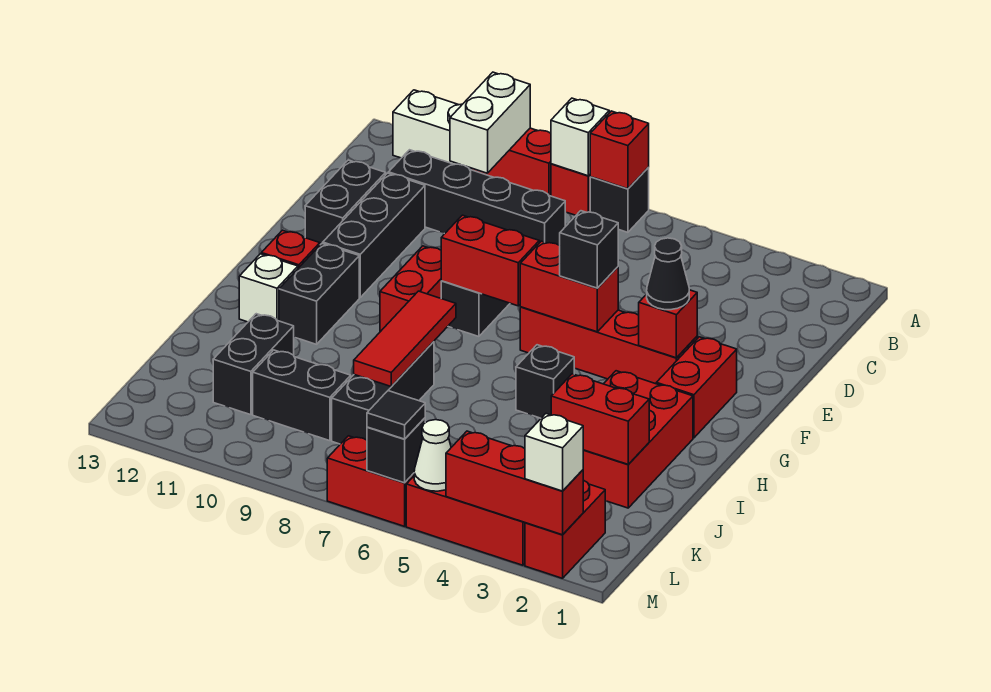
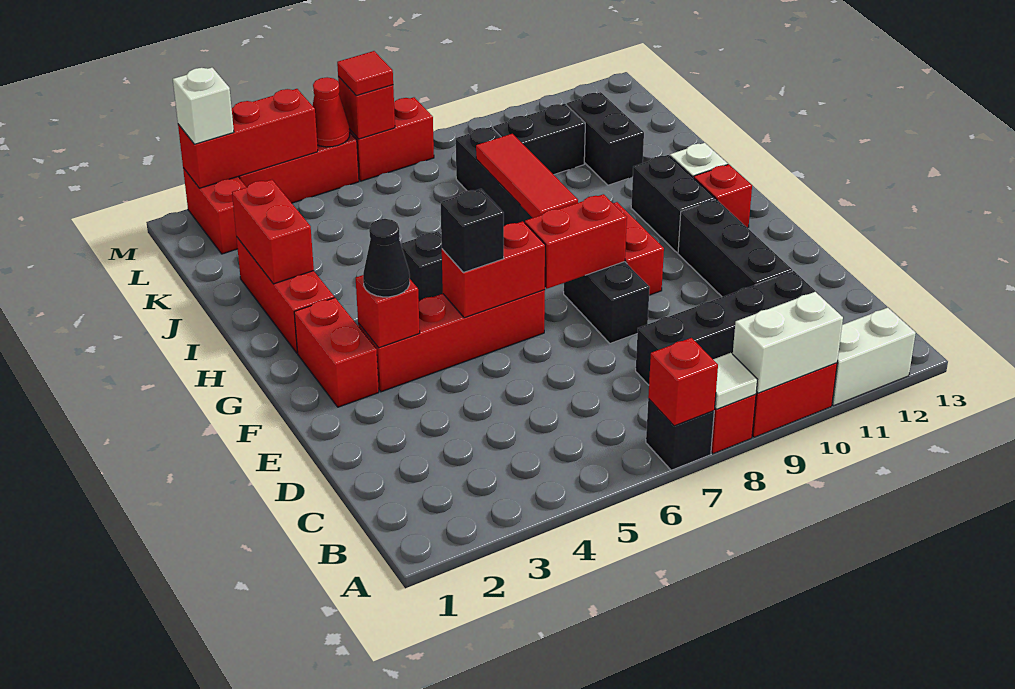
white brick A8 level 2 -> white tile A8 level 2
white brick A10:B10 level 2 -> white brick A9:A10 level 2
black brick D12:E12 level 1 -> none
red brick H2:J3 level 1 -> red brick H2:J2 level 1
red brick J2:J3 level 2 -> red brick I2:J2 level 2
white cone M5 level 2 -> red cone M5 level 2
black brick M6 level 2 -> red brick M6 level 2
black tile M6 level 3 -> red tile M6 level 3

